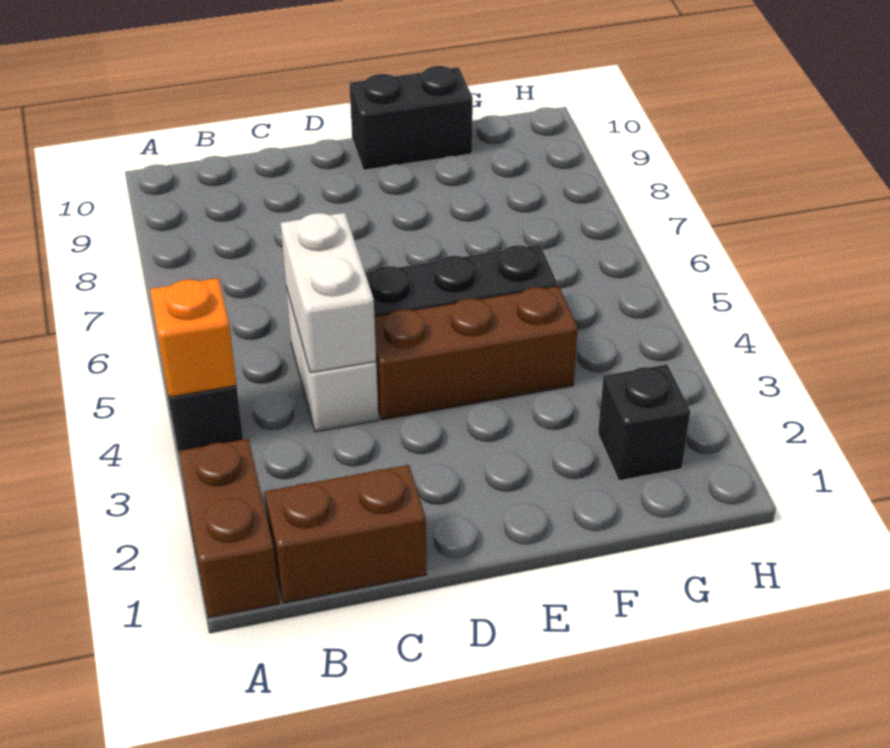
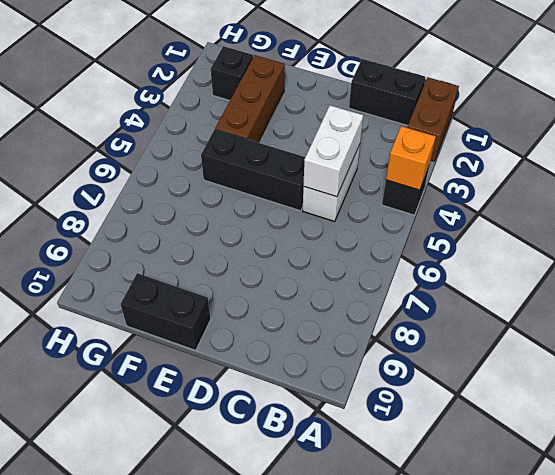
brown brick B1:C1 level 1 -> black brick B1:C1 level 1
brown brick D4:F4 level 1 -> brown brick F2:F4 level 1

